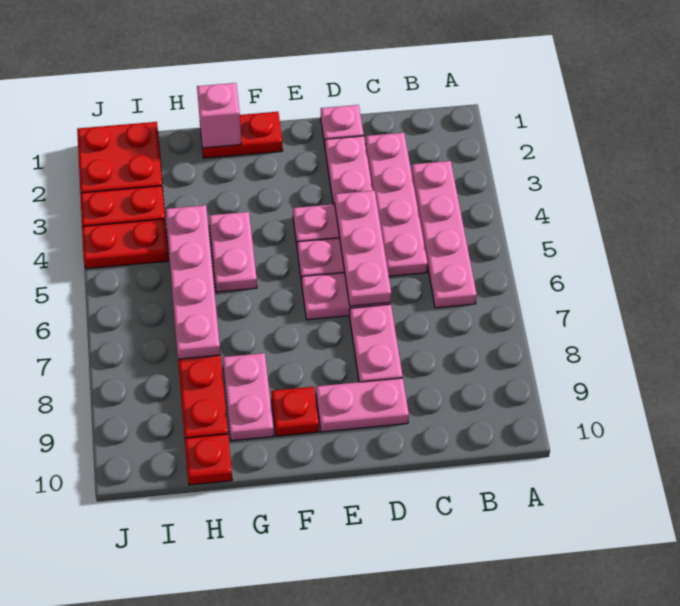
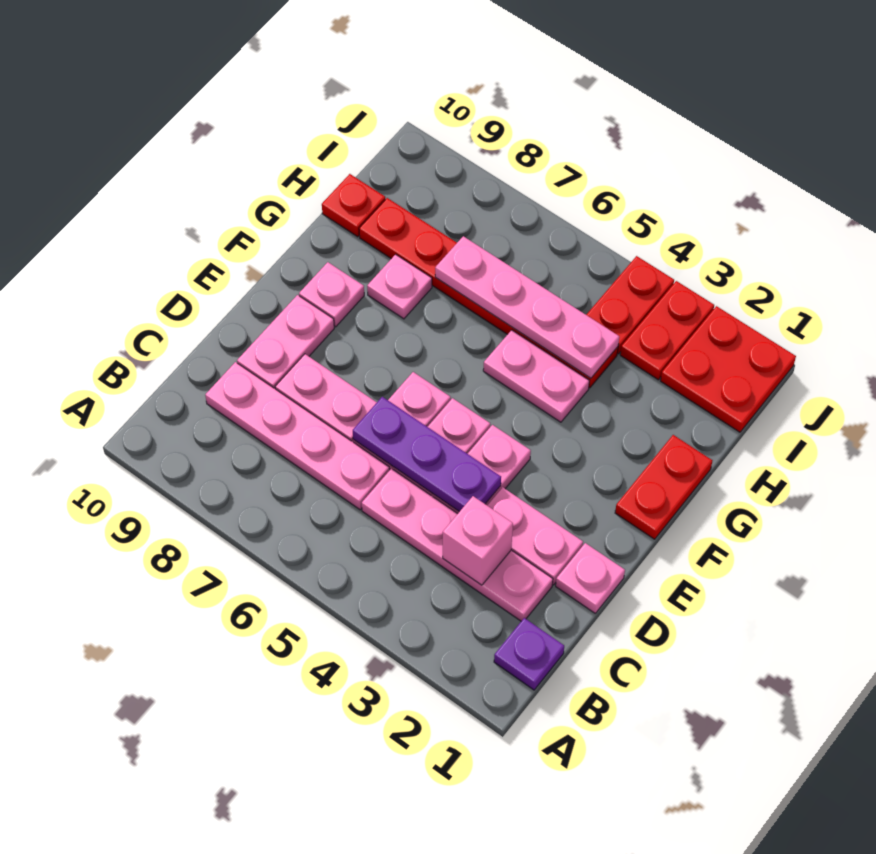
none -> purple plate B1 level 1
pink plate B3:B6 level 1 -> pink plate C6:C9 level 1
pink plate D4:D6 level 2 -> purple plate D4:D6 level 2
red plate F9 level 1 -> pink plate F9 level 1
pink brick G1 level 2 -> pink brick C3 level 2
pink plate G8:G9 level 1 -> pink plate G8 level 1

